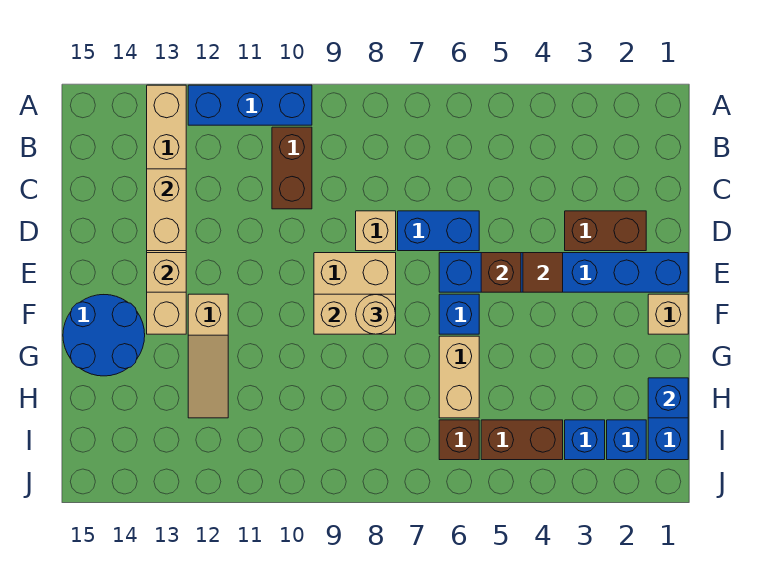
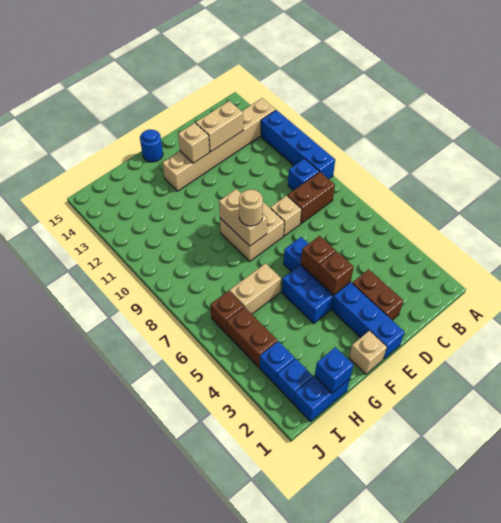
blue brick A10:A12 level 1 -> blue brick A9:A12 level 1
brown brick B10:C10 level 1 -> brown brick B8:C8 level 1
blue brick D6:D7 level 1 -> blue brick F4:F5 level 1
brown tile E4 level 2 -> brown brick E4 level 2
blue brick F6 level 1 -> blue brick B9 level 1
tan slope F12:H12 level 1 top F -> none
blue round brick F14:G15 level 1 -> blue round brick F15 level 1

